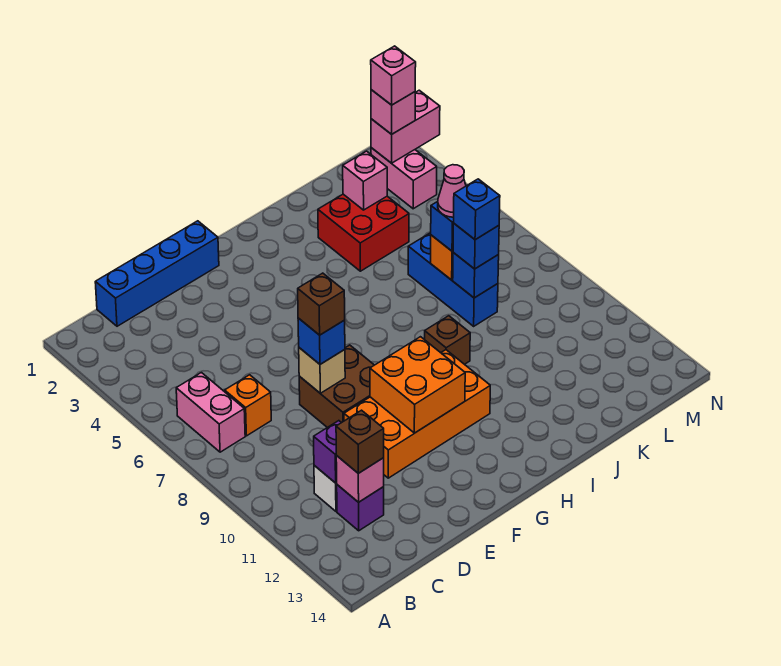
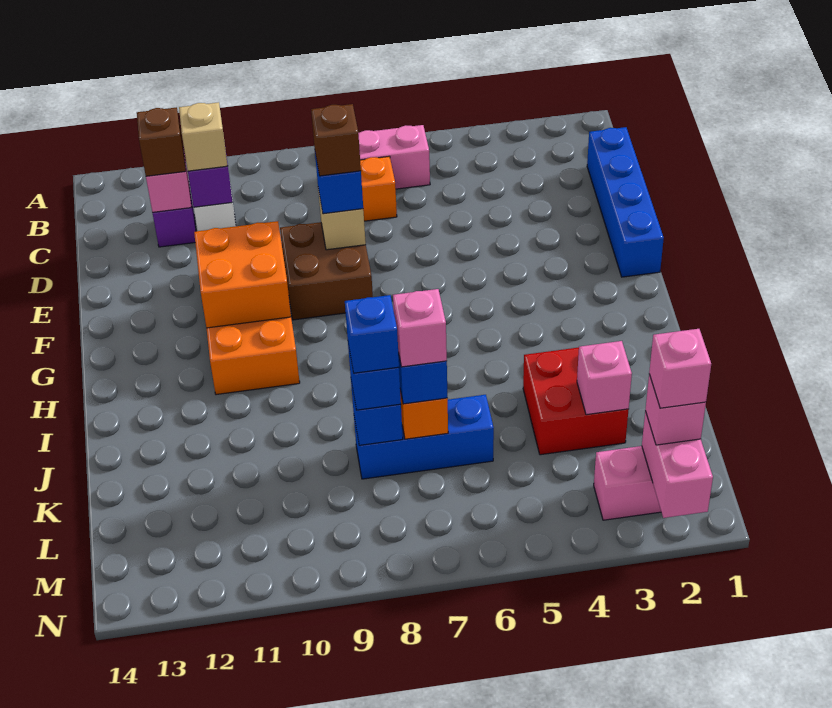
none -> tan brick C11 level 3
brown brick I9 level 1 -> none
pink cone K7 level 4 -> pink brick K7 level 4

